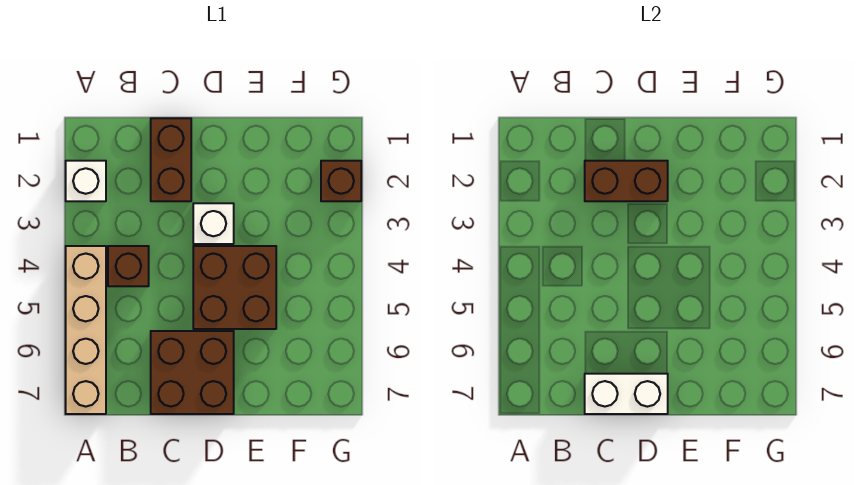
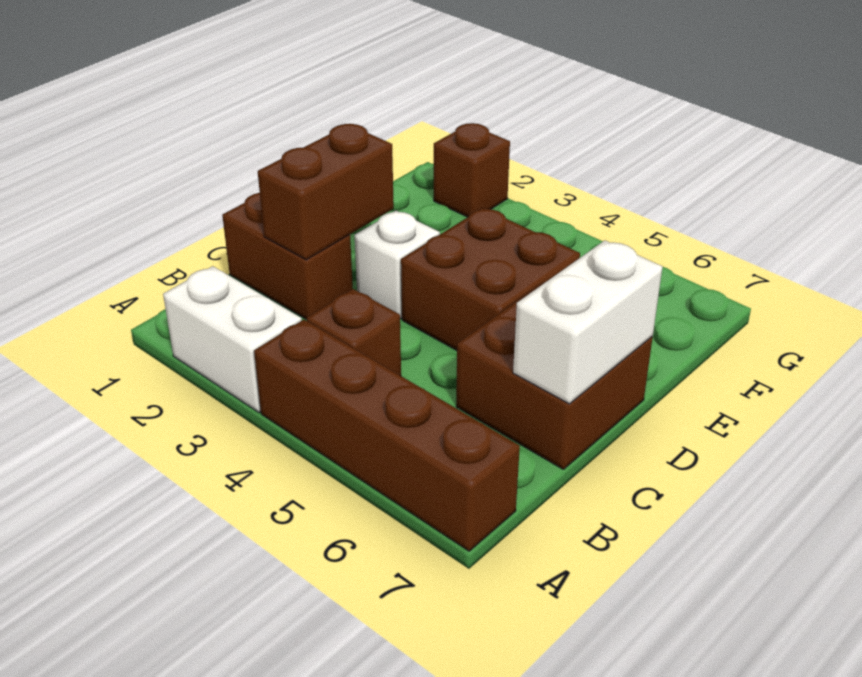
white brick A2 level 1 -> white brick A2:A3 level 1
tan brick A4:A7 level 1 -> brown brick A4:A7 level 1

